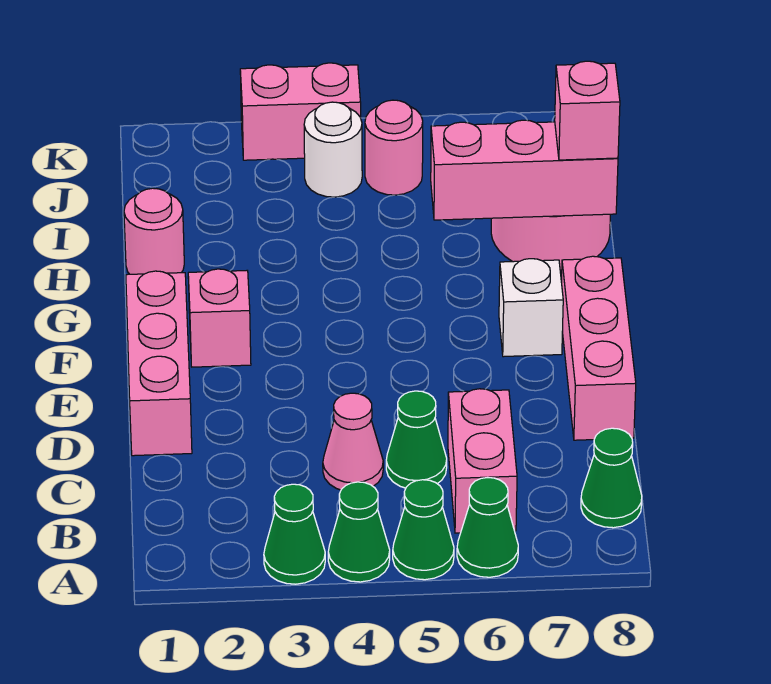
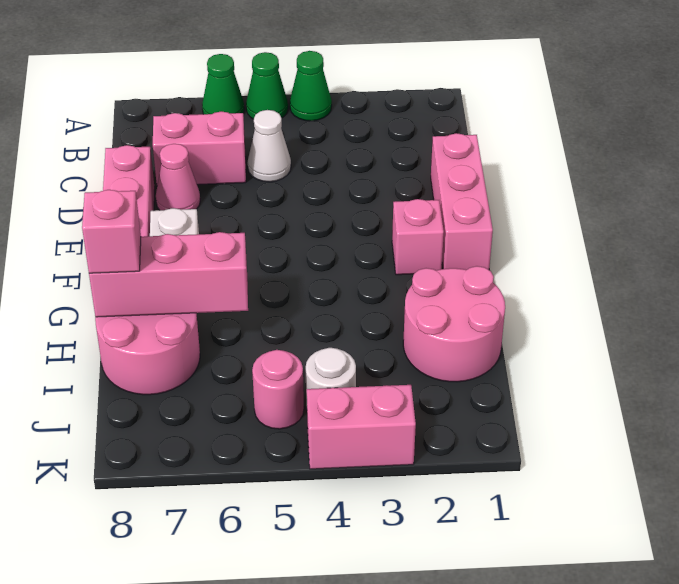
green cone A3 level 1 -> none
pink brick B6:C6 level 1 -> pink brick C6:C7 level 1
green cone B8 level 1 -> none
pink cone C4 level 1 -> pink cone D7 level 1
green cone C5 level 1 -> white cone C5 level 1
pink round brick H1 level 1 -> pink round brick H1:I2 level 1

